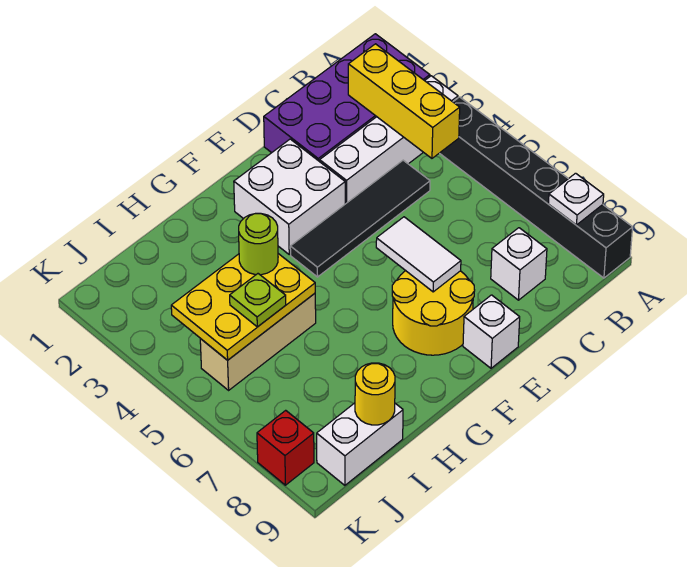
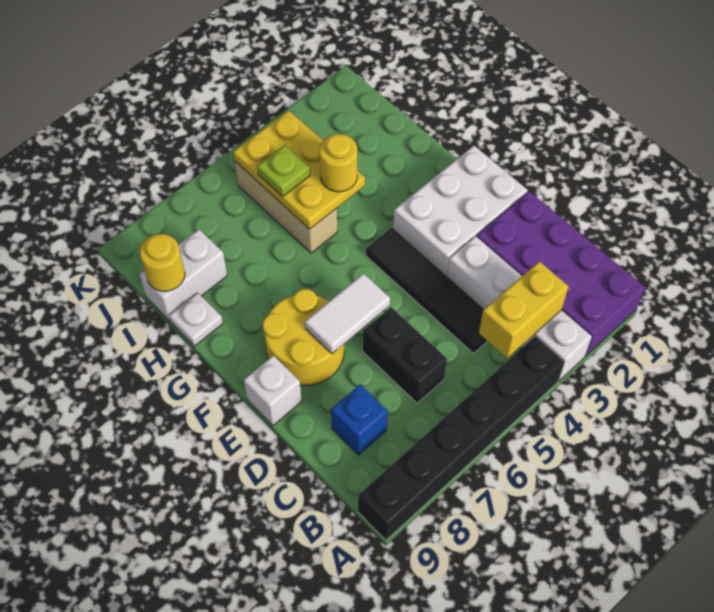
white plate A8 level 2 -> white plate H9 level 1
yellow brick B2:B4 level 2 -> yellow brick B3:B4 level 2
none -> black brick C6:D6 level 1
white brick C8 level 1 -> blue brick C8 level 1
white brick E2:F3 level 1 -> white brick E1:F3 level 1
lime round brick H4 level 3 -> yellow round brick H4 level 3
white brick I9:J9 level 1 -> white brick I8:I9 level 1
red brick K8 level 1 -> none

